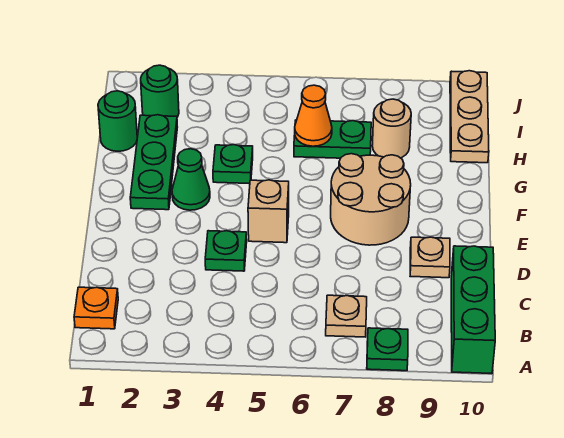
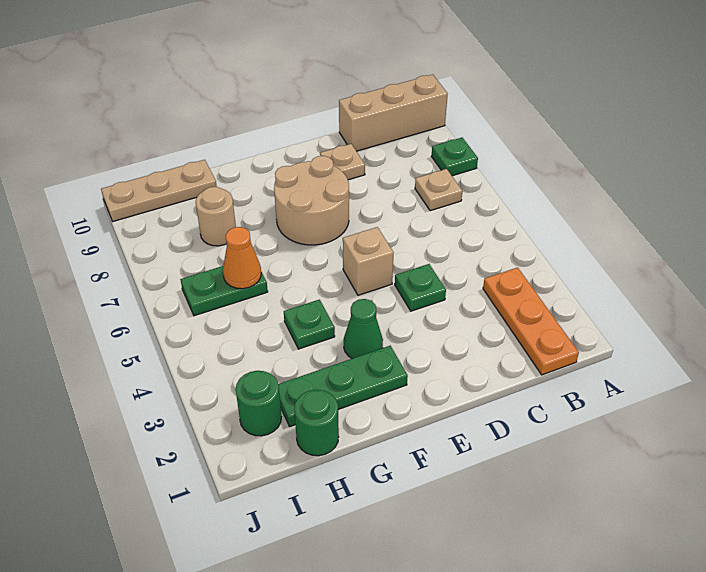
green brick A10:C10 level 1 -> tan brick A10:C10 level 1
orange plate B1 level 1 -> orange plate B1:B3 level 1
green plate H6:H7 level 1 -> green plate H6:I6 level 1

